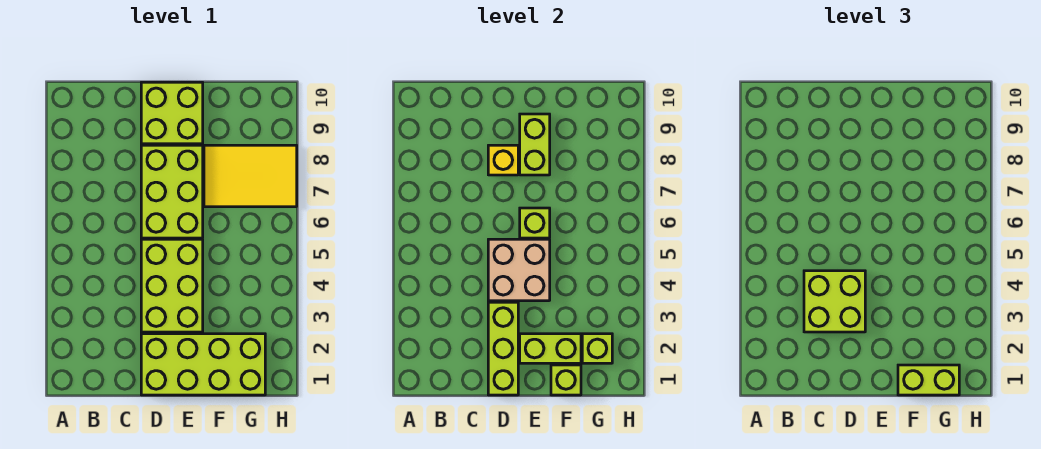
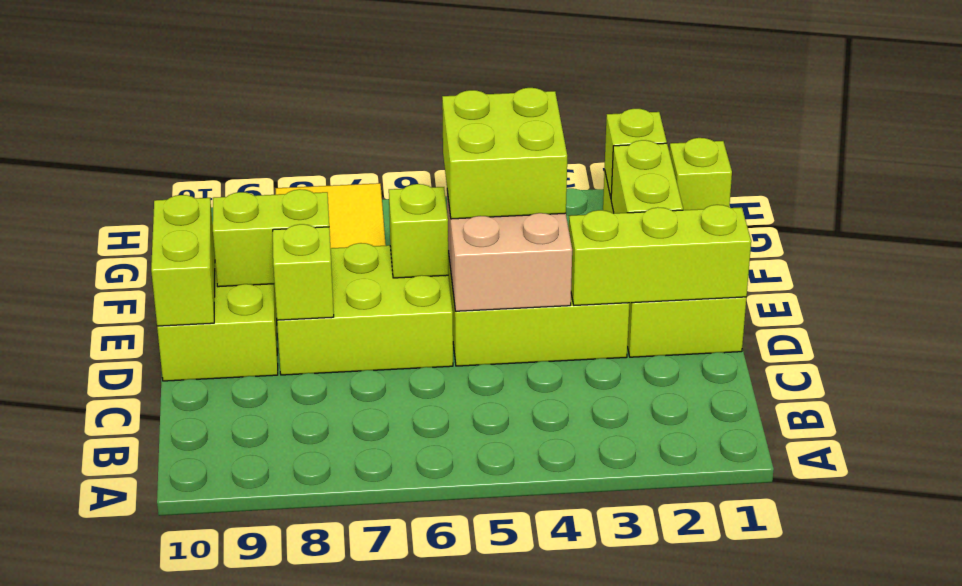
lime brick C3:D4 level 3 -> lime brick E4:F5 level 3
yellow brick D8 level 2 -> lime brick D8 level 2
lime brick F1:G1 level 3 -> lime brick D10:E10 level 2

